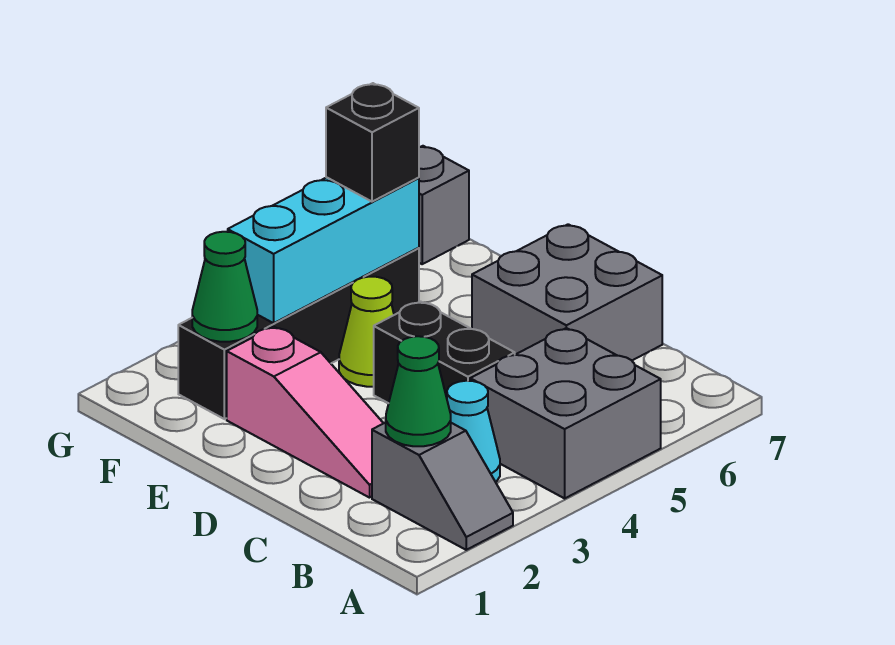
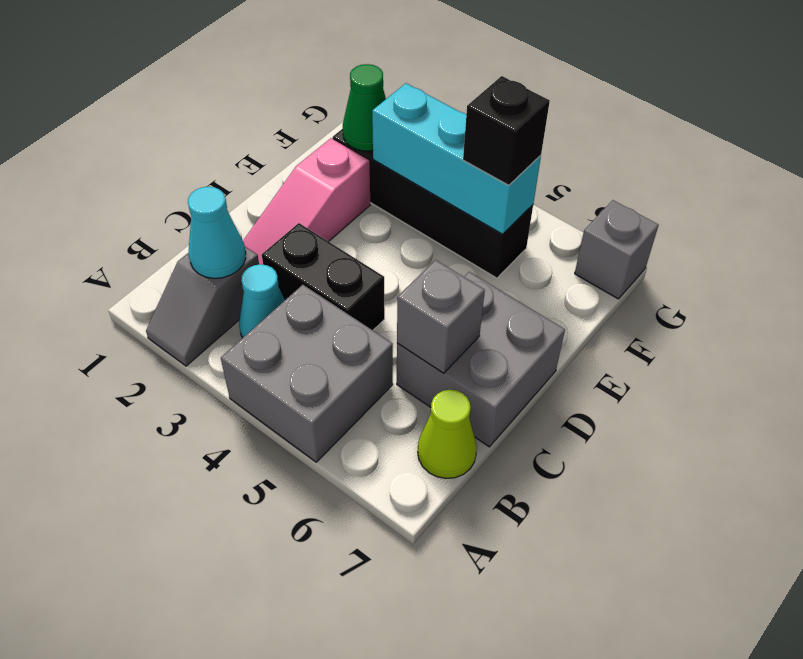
green cone B2 level 2 -> cyan cone B2 level 2
black brick C4:D4 level 1 -> black brick C3:C4 level 1
none -> grey brick C6 level 2
lime cone E4 level 1 -> lime cone B7 level 1

